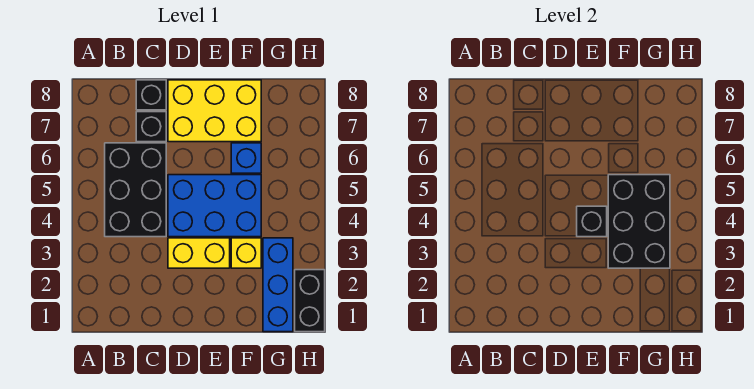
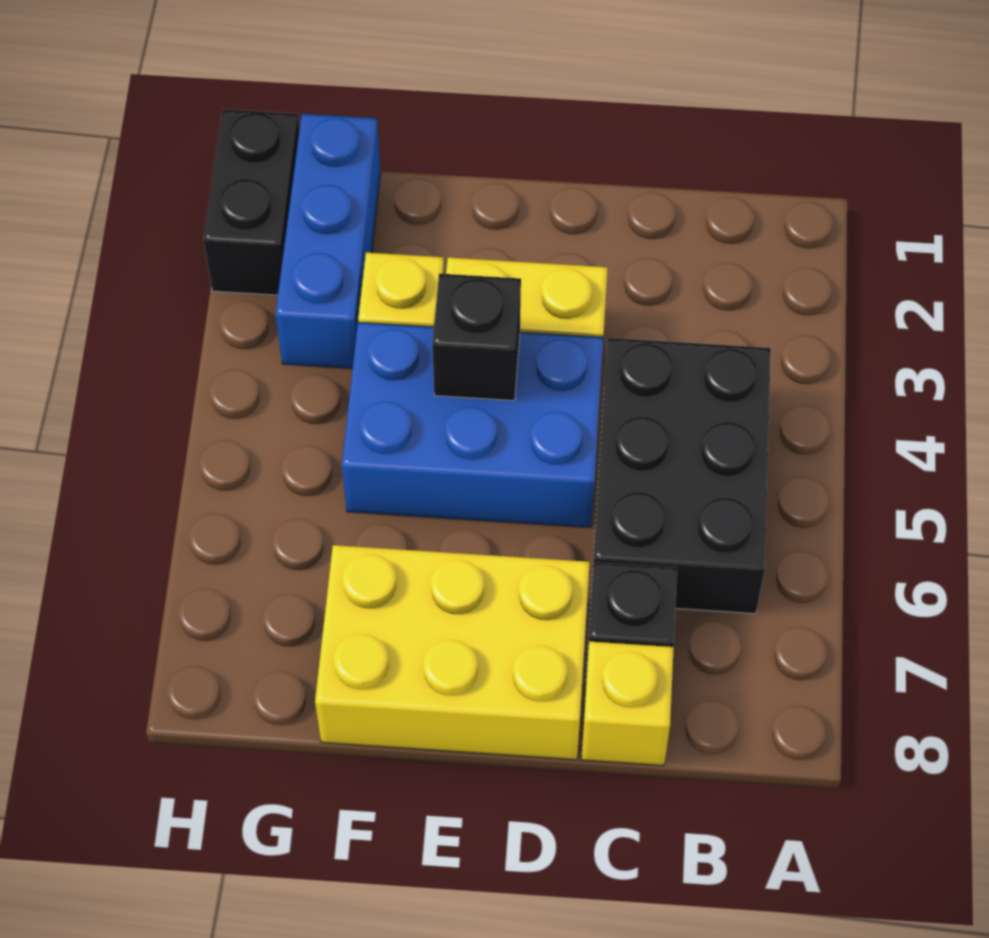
black brick C8 level 1 -> yellow brick C8 level 1
black brick F3:G5 level 2 -> none
blue brick F6 level 1 -> none

